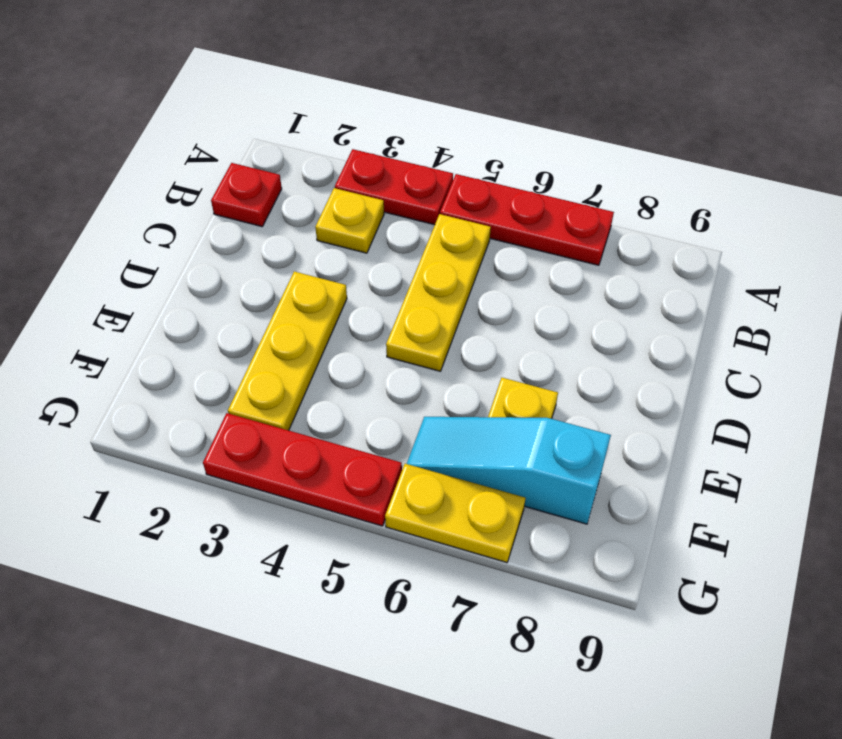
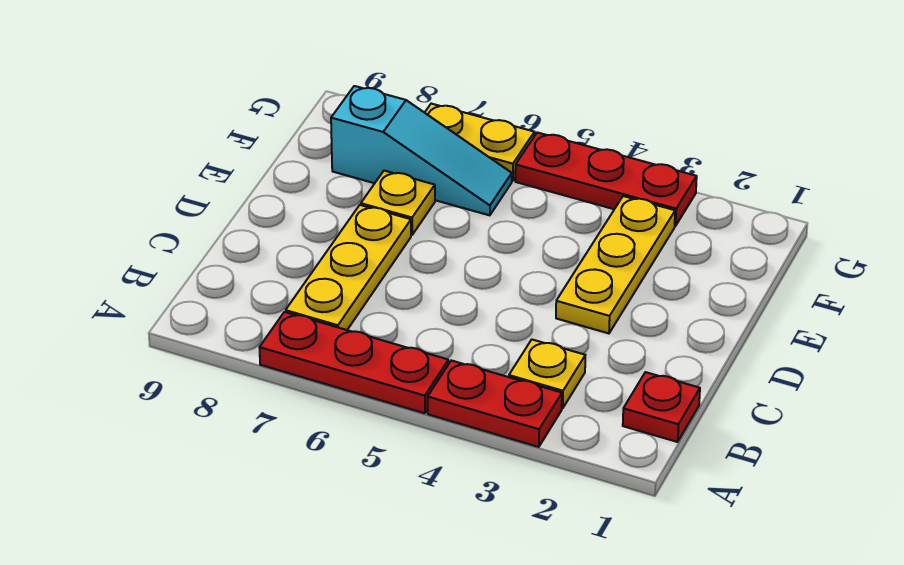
yellow plate B5:D5 level 1 -> yellow plate B7:D7 level 1

